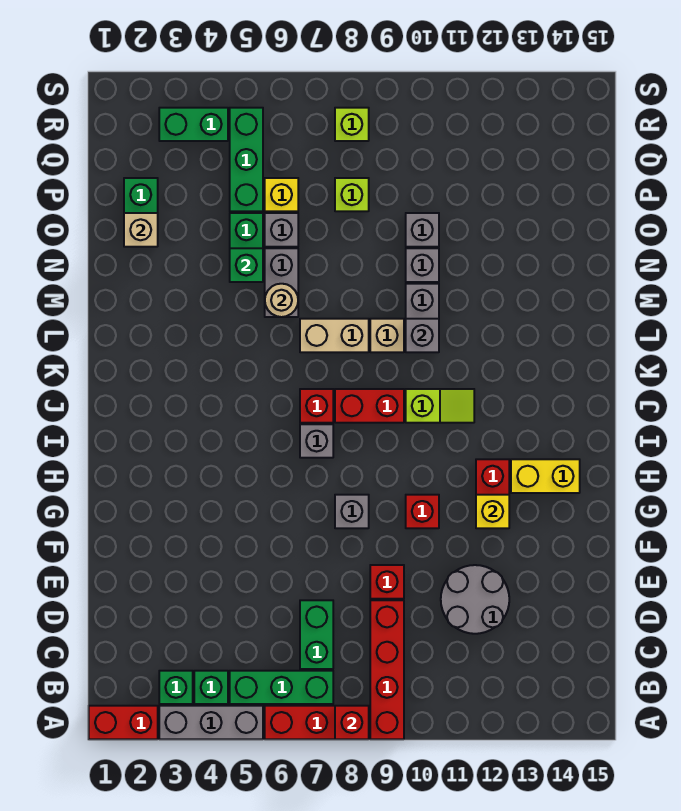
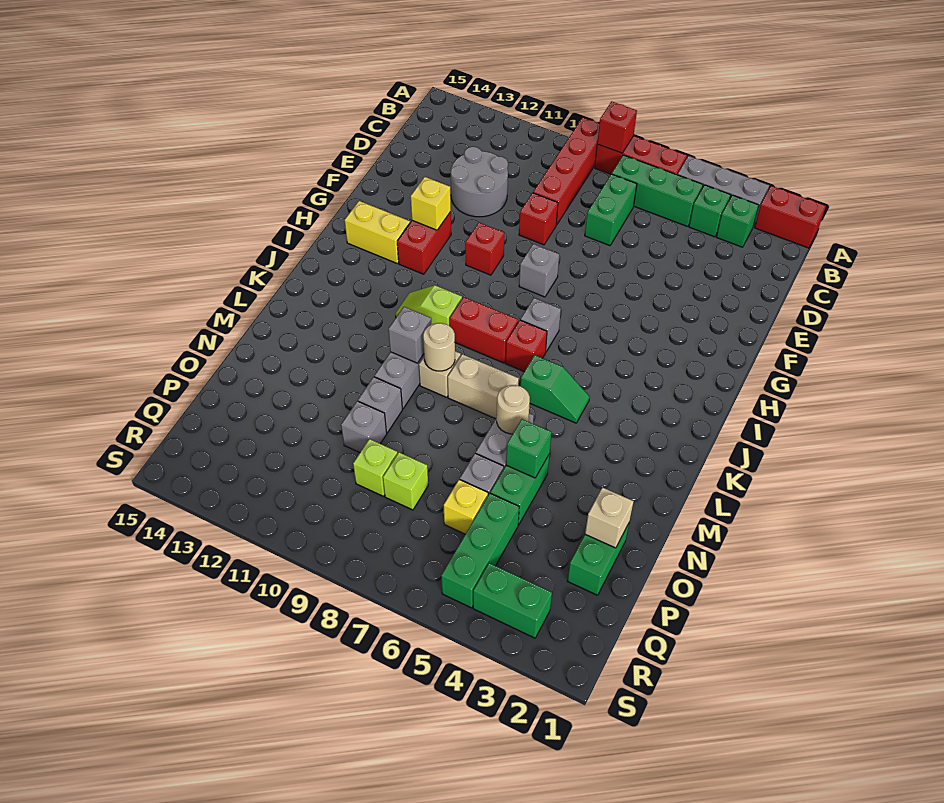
none -> green slope K5:K6 level 1 top 6
none -> tan round brick L9 level 2
lime brick R8 level 1 -> lime brick P9 level 1

